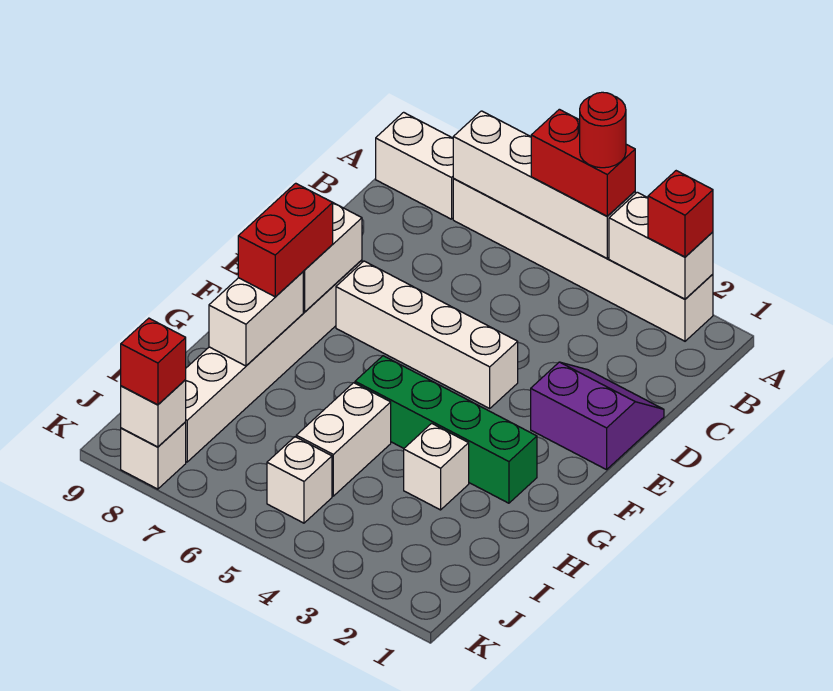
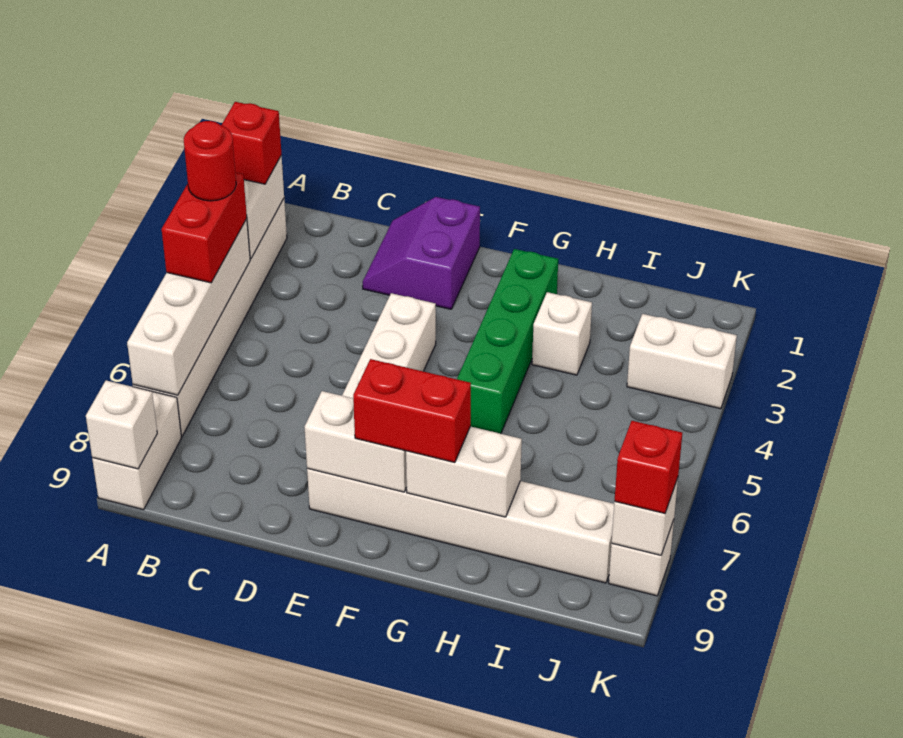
white brick H5:I5 level 1 -> white brick J3:K3 level 1
white brick J5 level 1 -> white brick A9 level 2

